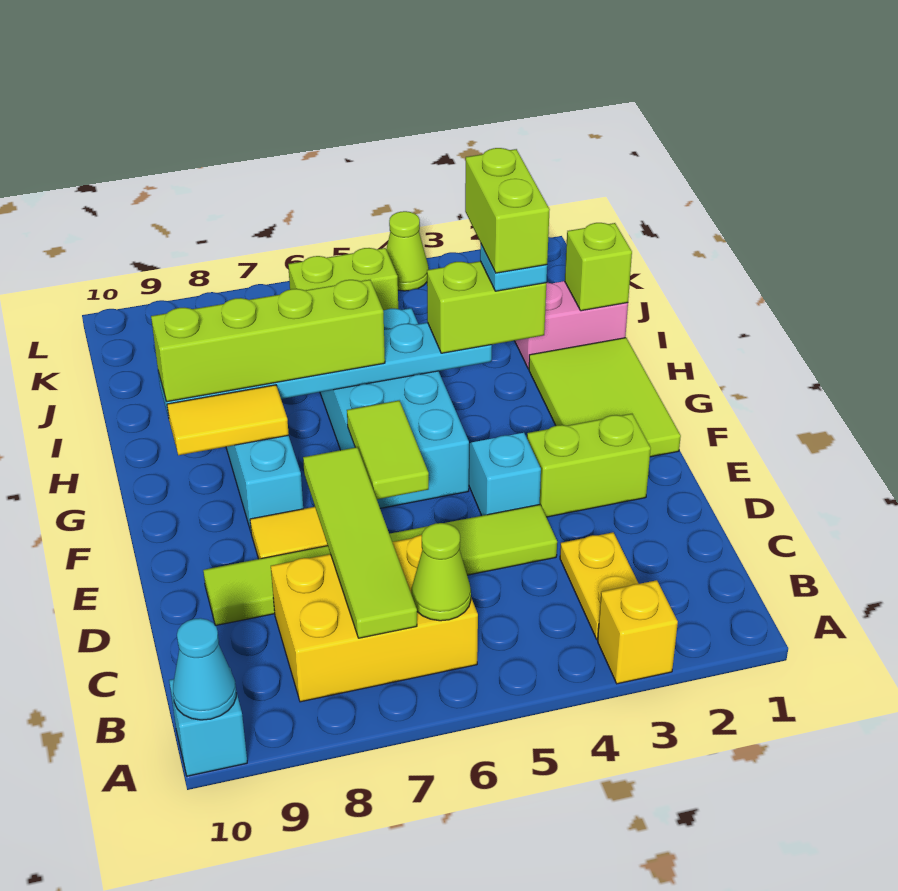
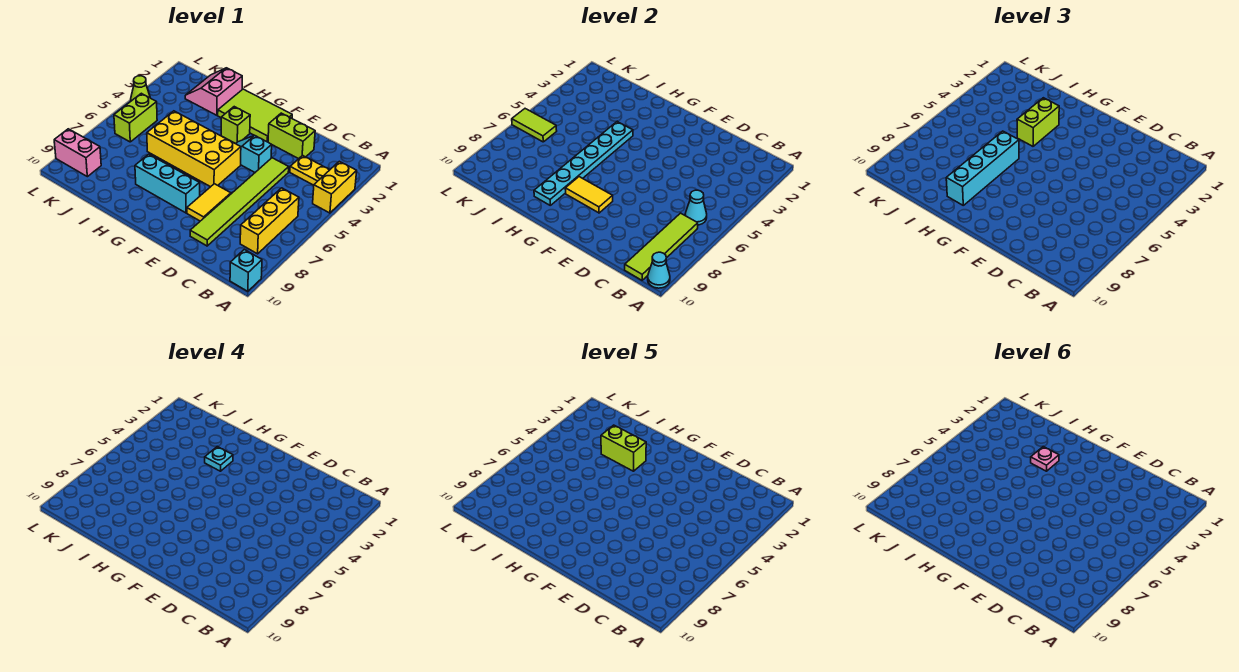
yellow brick A3 level 1 -> yellow brick A3:A4 level 1
yellow brick B6:C8 level 1 -> yellow brick B6:B8 level 1
lime cone B6 level 2 -> cyan cone B6 level 2
lime tile B7:E7 level 2 -> lime tile B7:B10 level 2
lime brick E2:E3 level 1 -> lime brick D2:E2 level 1
lime tile E6:F6 level 2 -> lime tile K6:L6 level 2
cyan brick F5:I6 level 1 -> yellow brick F5:I6 level 1
yellow tile G8:G9 level 2 -> yellow tile F8:G8 level 2
none -> pink plate H3 level 6
lime brick H6:H9 level 3 -> cyan brick H6:H9 level 3
lime brick I1 level 2 -> lime brick G3 level 1
none -> pink brick K9:L9 level 1

